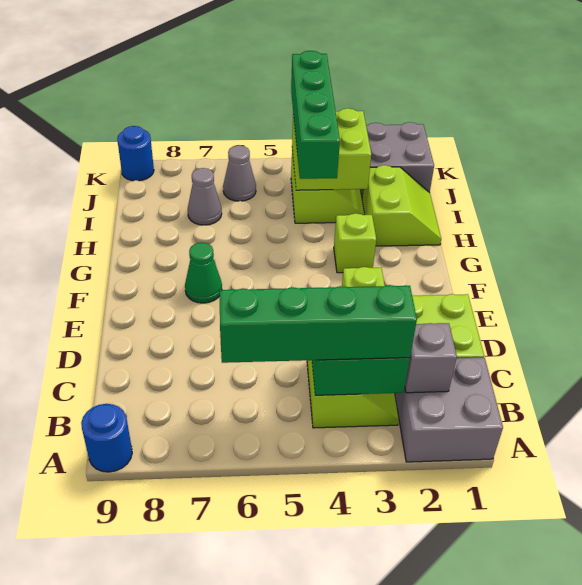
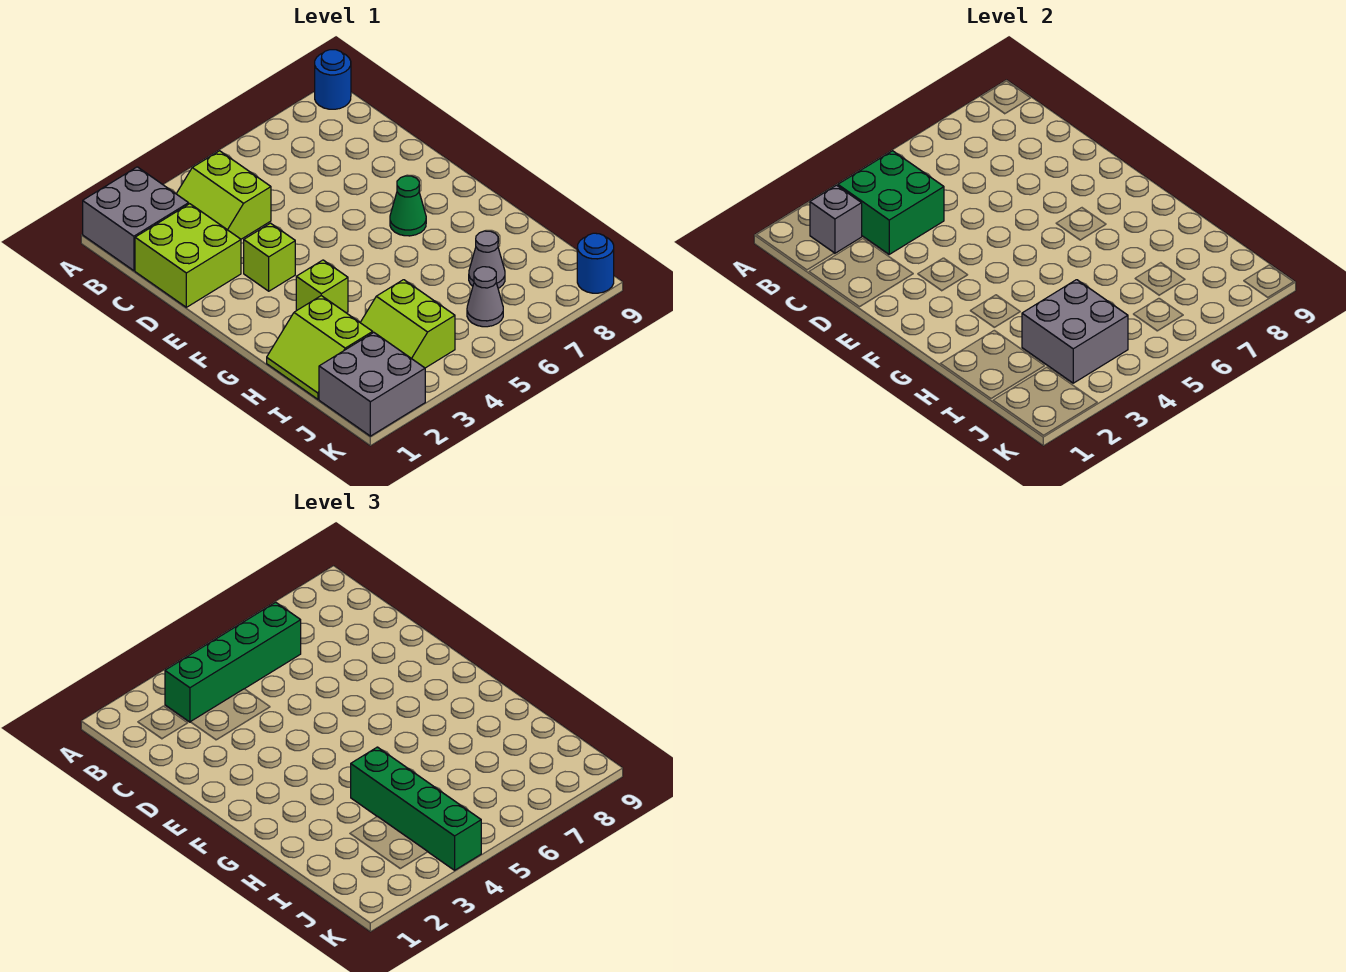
lime brick I3:J4 level 2 -> grey brick I3:J4 level 2

